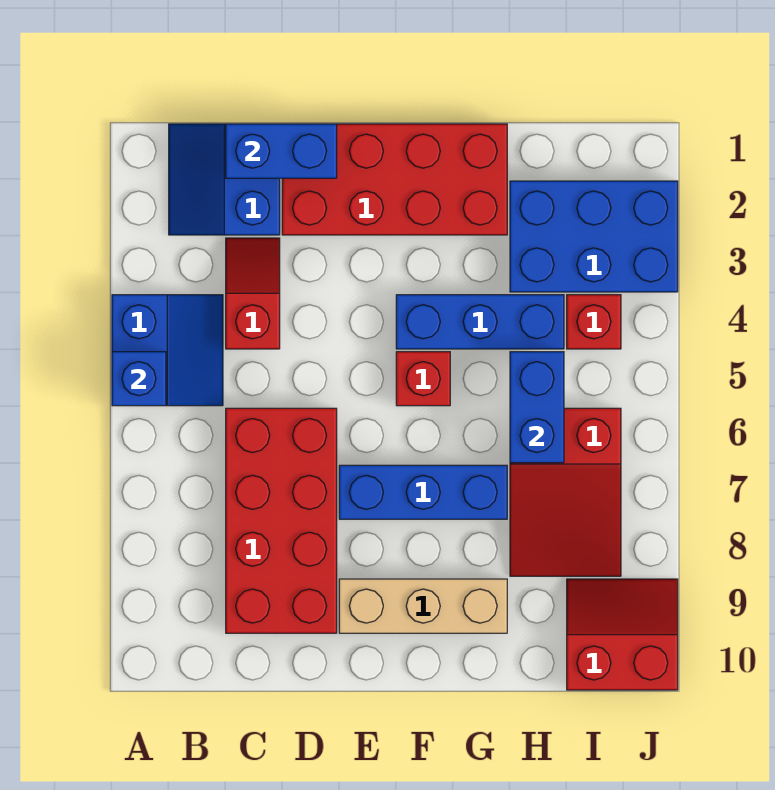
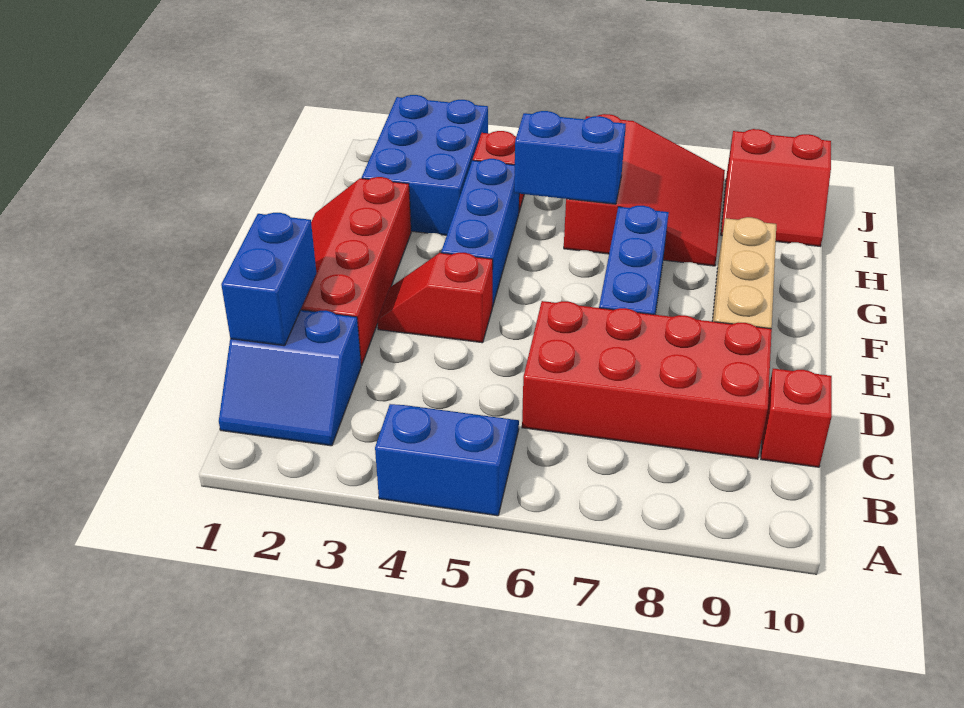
blue brick A5 level 2 -> none
red slope C3:C4 level 1 top 4 -> red slope E3:E4 level 1 top 4
red brick D1:G2 level 1 -> red slope D1:G2 level 1 top 2
red brick F5 level 1 -> red brick C10 level 1
red slope H6:I8 level 1 top 6 -> red slope H6:J8 level 1 top 6
red slope I9:J10 level 1 top 10 -> red slope I9:J10 level 1 top J

